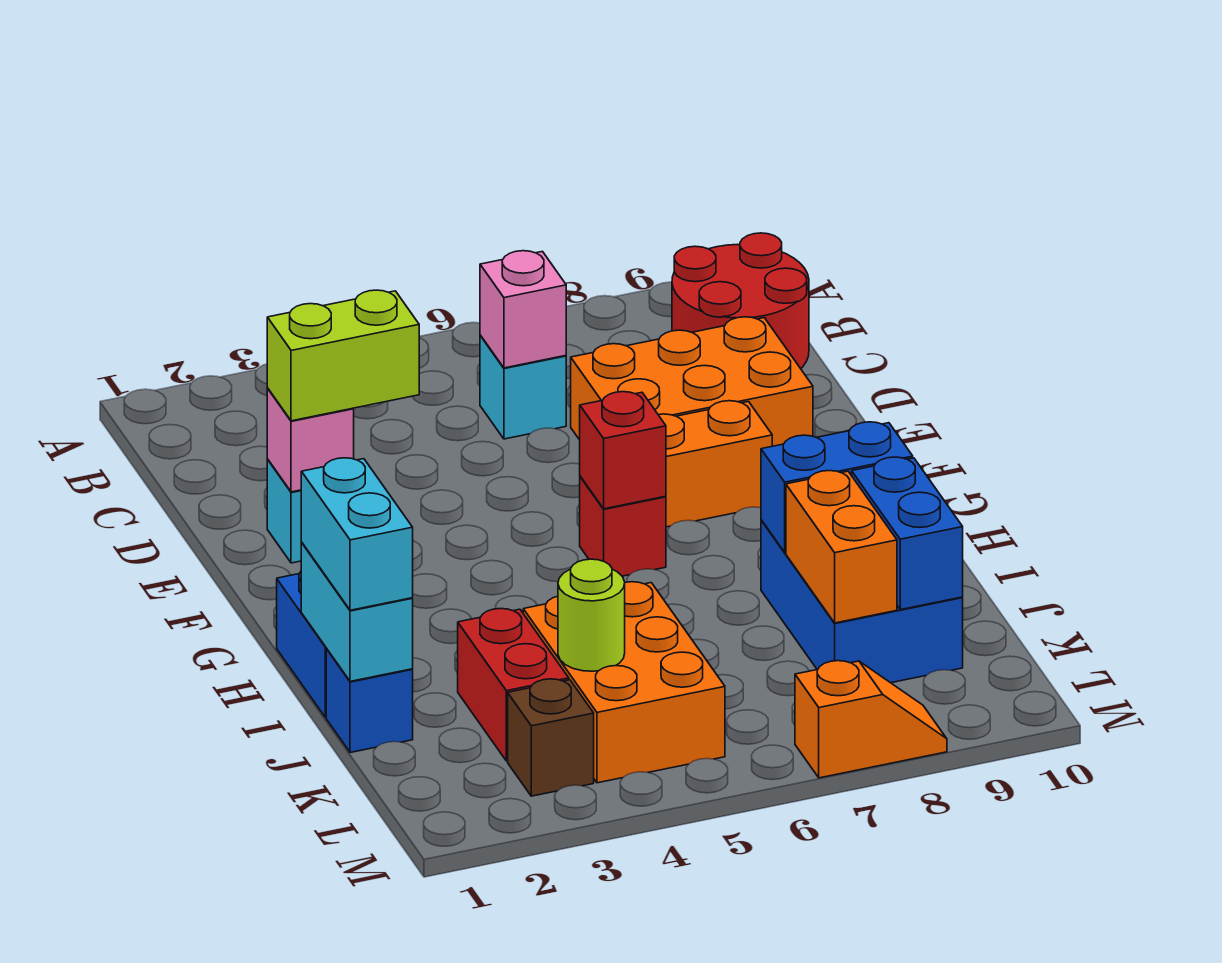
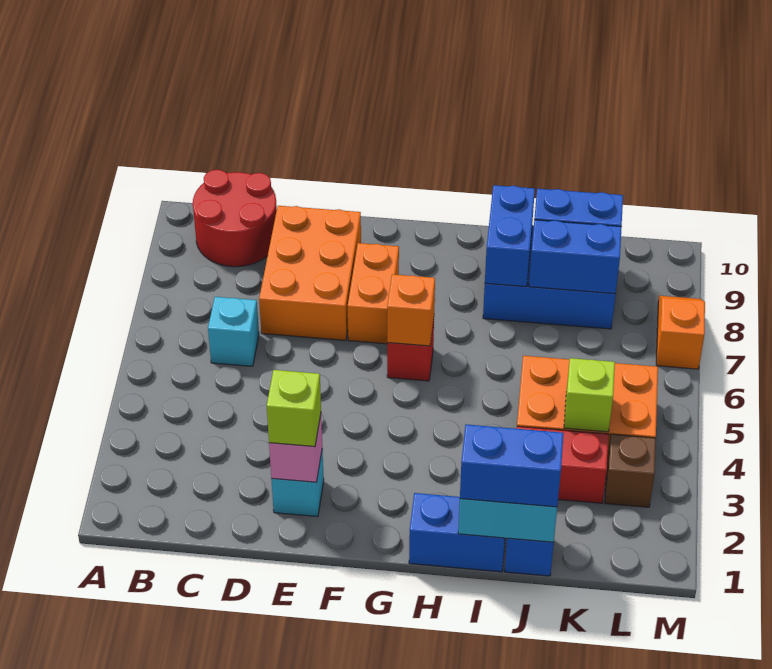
pink brick C6 level 2 -> none
lime brick E2:E3 level 3 -> lime brick E2 level 3
red brick G6 level 2 -> orange brick G6 level 2
cyan brick I1:J1 level 3 -> blue brick I1:J1 level 3
orange brick J8:K8 level 2 -> blue brick J8:K8 level 2
lime round brick K4 level 2 -> lime brick K4 level 2

